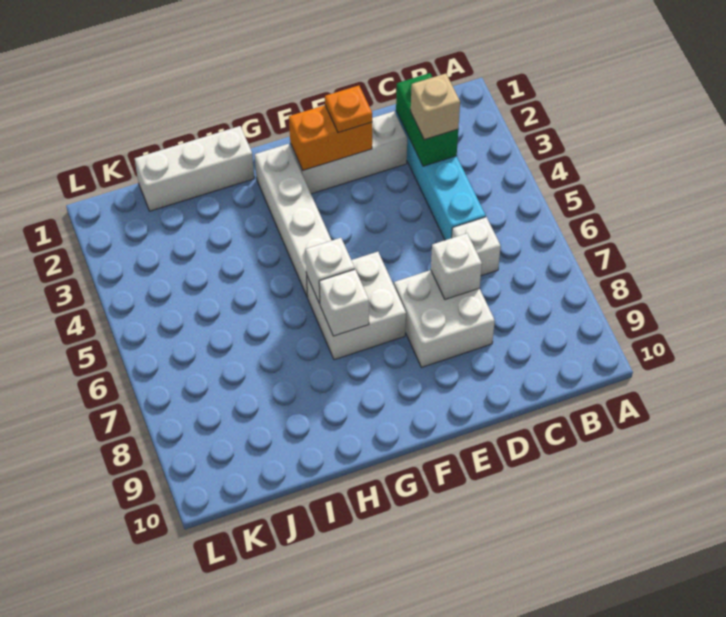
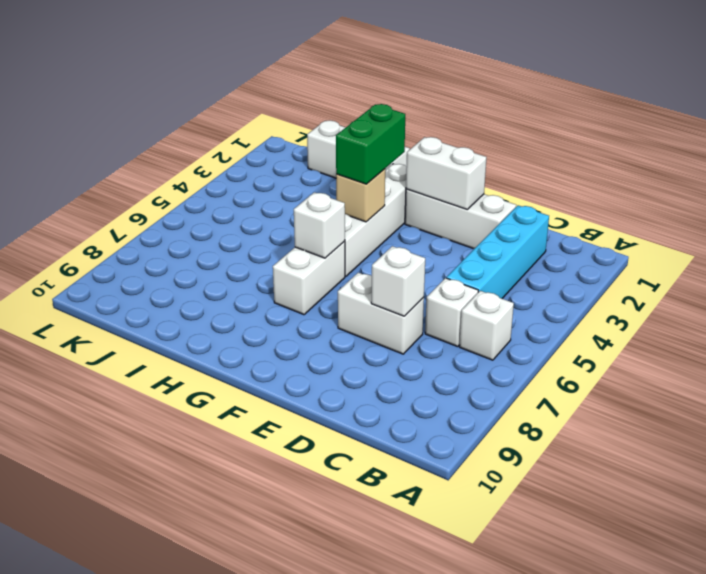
green brick C2:C3 level 2 -> green brick G3:G4 level 3
tan brick C3 level 3 -> tan brick G4 level 2
white brick D7:E8 level 1 -> white brick D7:E7 level 1
orange brick E2:F2 level 2 -> white brick E2:F2 level 2
orange plate E2 level 3 -> none
white brick F6:G7 level 1 -> white brick G6:G7 level 1
white brick G7 level 2 -> white brick B6 level 1

